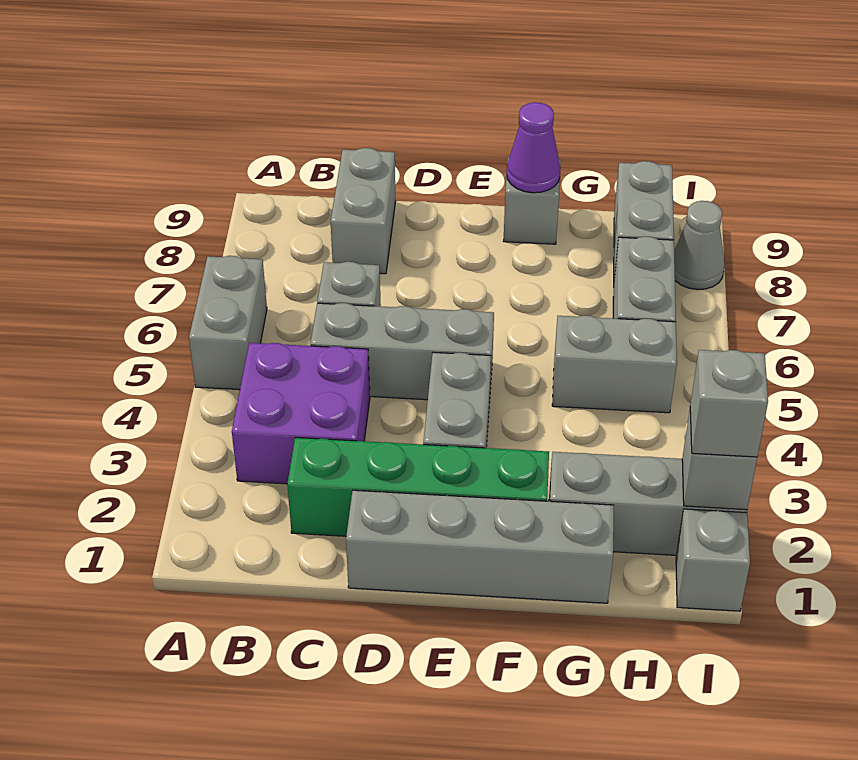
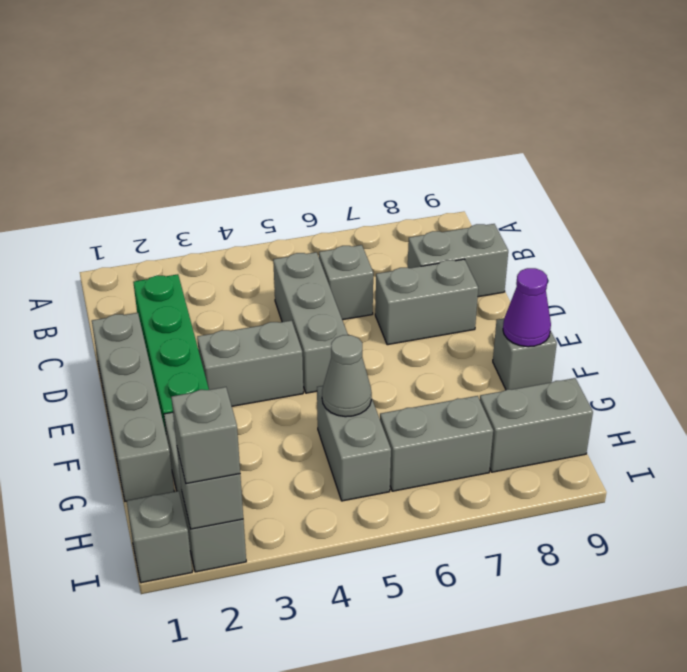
grey brick A5:A6 level 1 -> grey brick D7:D8 level 1
purple brick B3:C4 level 1 -> none
grey cone I8 level 1 -> grey cone G5 level 2

